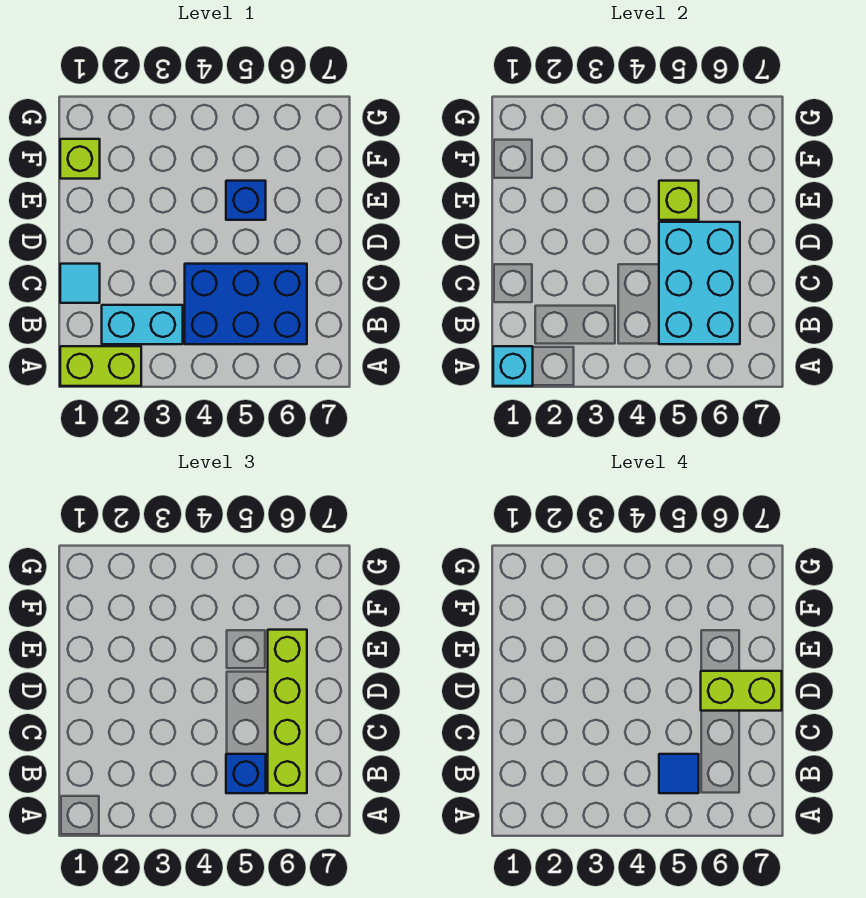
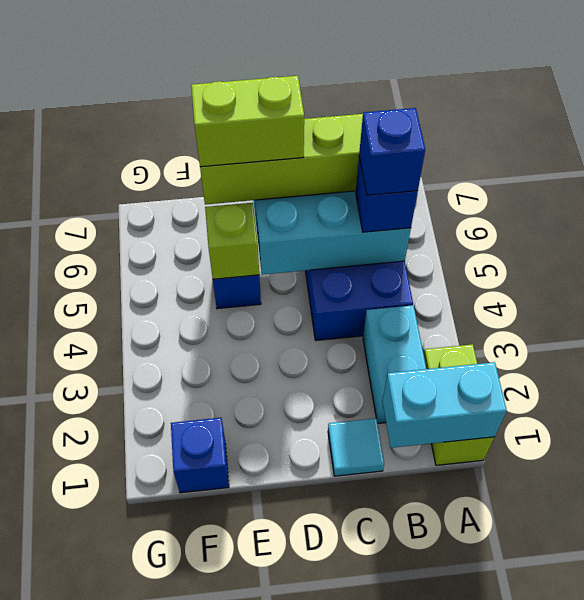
cyan brick A1 level 2 -> cyan brick A1:B1 level 2
blue tile B5 level 4 -> blue brick B5 level 4
lime brick D6:D7 level 4 -> lime brick D6:E6 level 4
lime brick F1 level 1 -> blue brick F1 level 1

